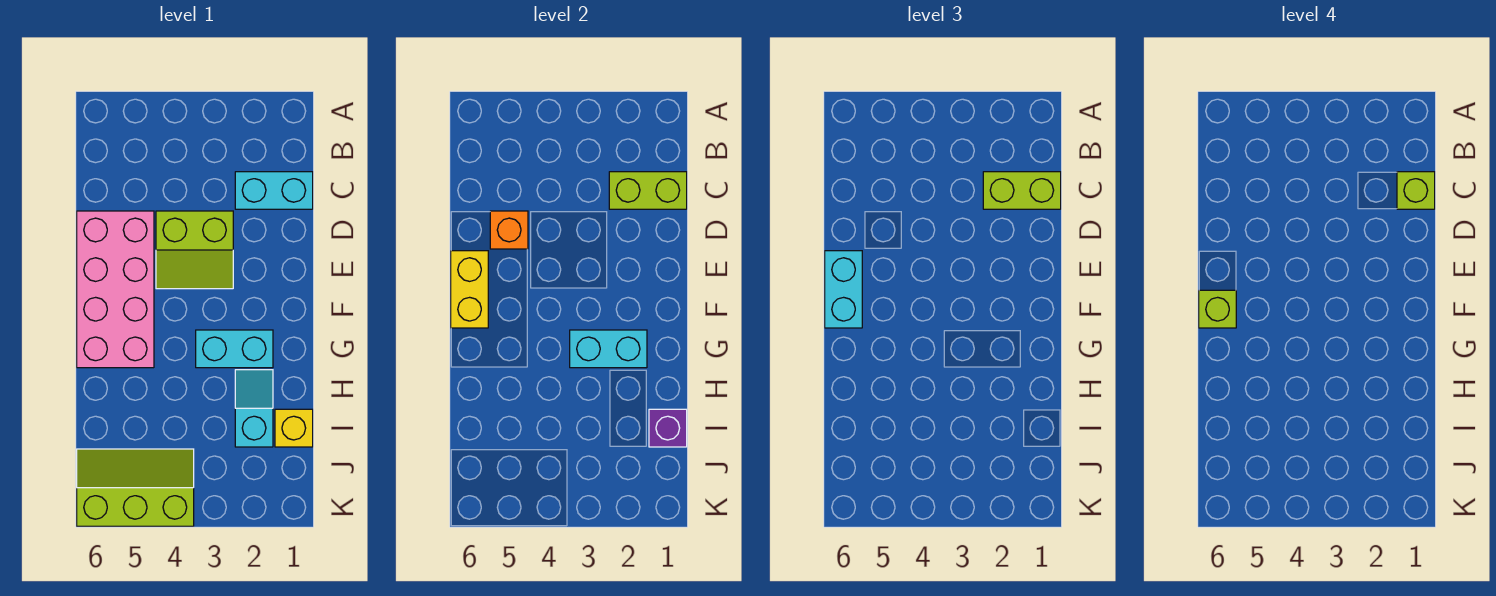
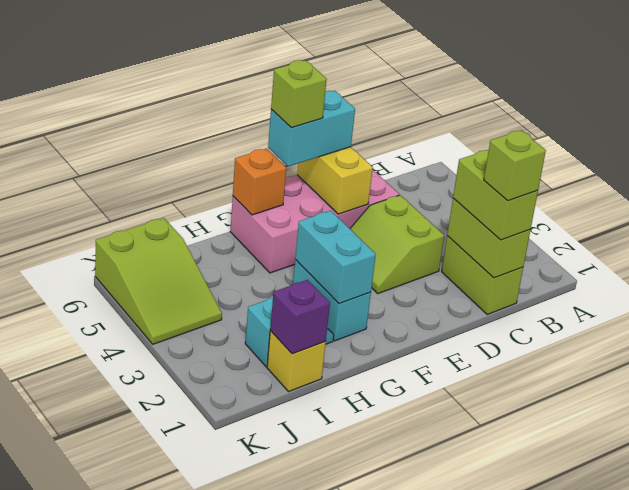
cyan brick C1:C2 level 1 -> lime brick C1:C2 level 1
orange brick D5 level 2 -> orange brick G6 level 2
yellow brick E6:F6 level 2 -> yellow brick E5:E6 level 2
lime slope J4:K6 level 1 top K -> lime slope J4:K6 level 1 top 6

